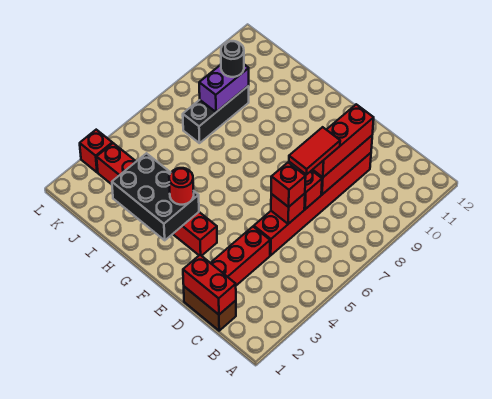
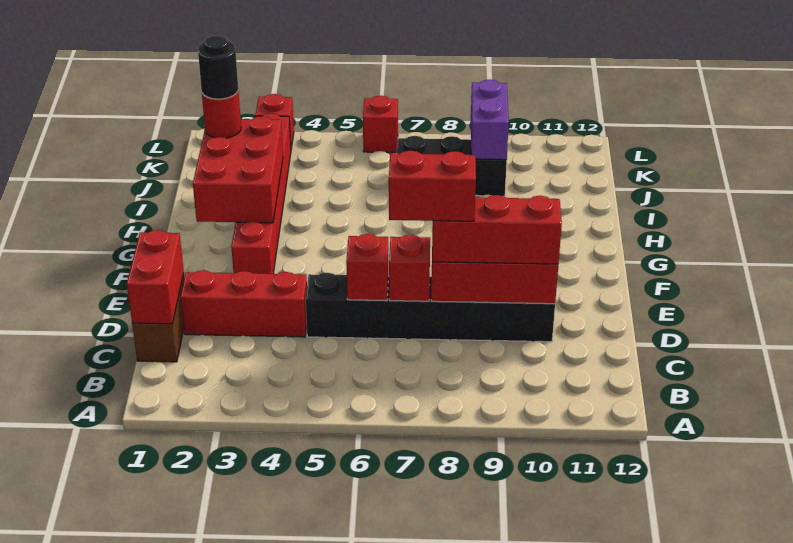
red brick D5:D10 level 1 -> black brick D5:D10 level 1
red brick D6 level 3 -> red brick L6 level 1
red tile D7:D8 level 4 -> red brick D7:D8 level 4
black brick G2:I3 level 2 -> red brick G2:I3 level 2
red round brick G3 level 3 -> red round brick I2 level 3
purple brick J8:J9 level 2 -> purple brick J9:K9 level 2
black round brick J9 level 3 -> black round brick I2 level 4

